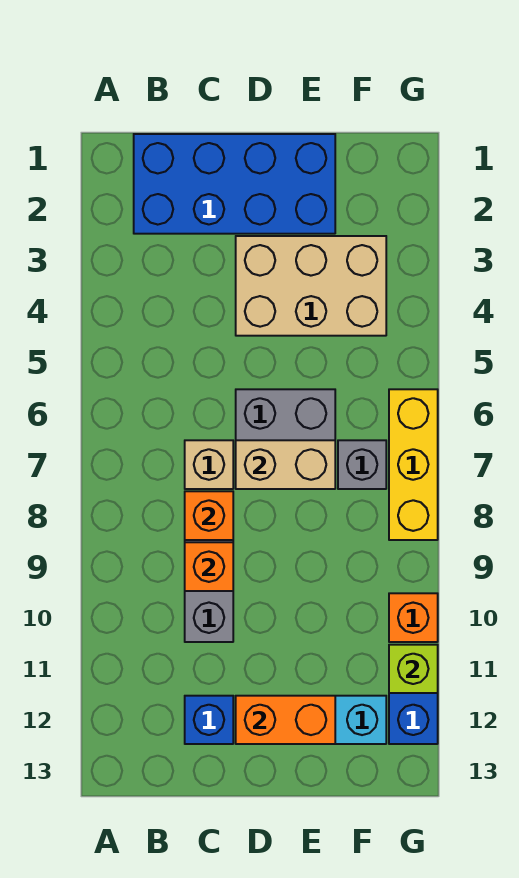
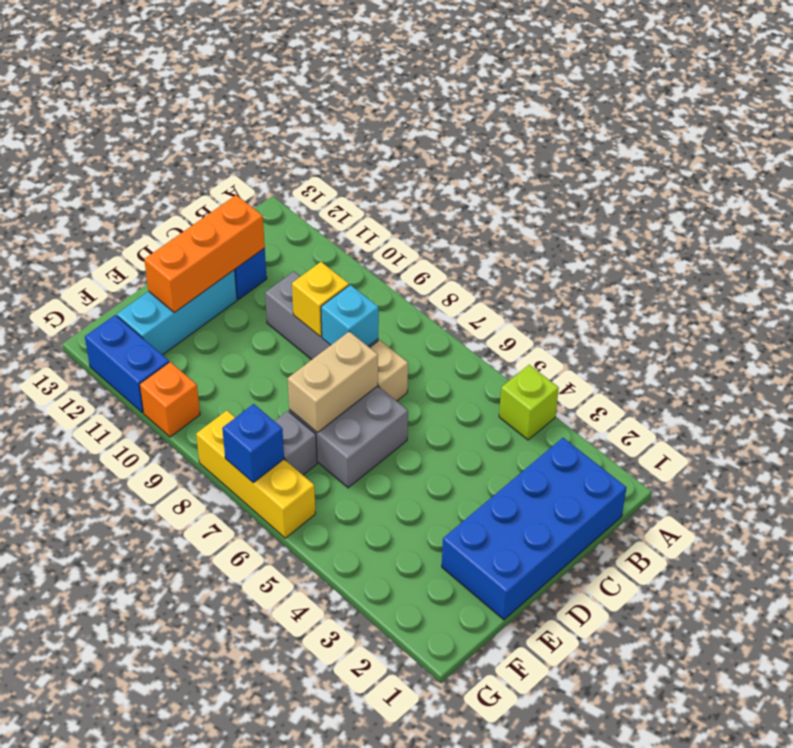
orange brick C8 level 2 -> cyan brick C8 level 2
orange brick C9 level 2 -> yellow brick C9 level 2
tan brick D3:F4 level 1 -> none
orange brick D12:E12 level 2 -> orange brick C12:E12 level 2
none -> blue brick G7 level 2
lime brick G11 level 2 -> lime brick A4 level 1

